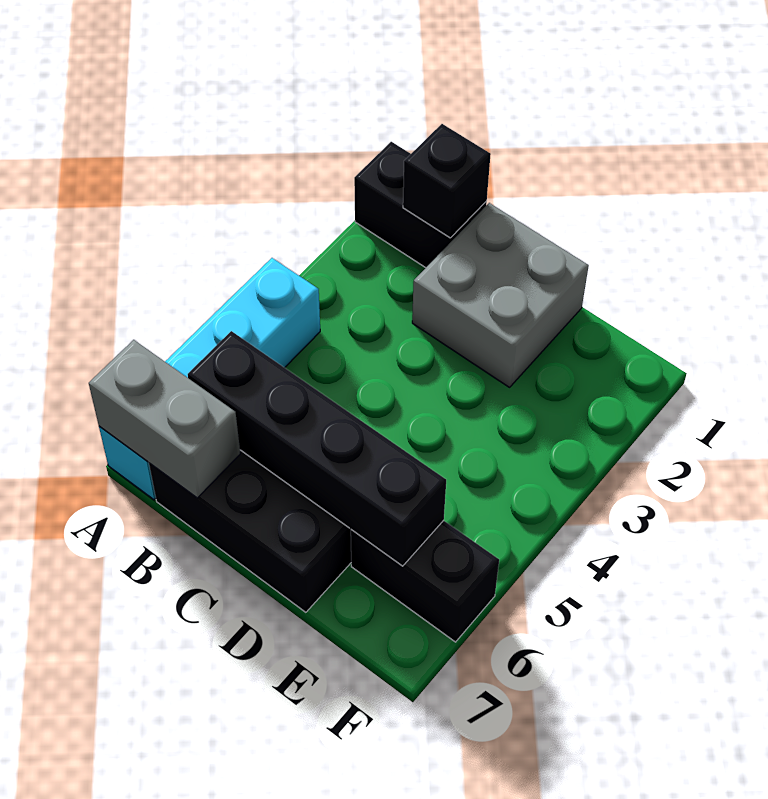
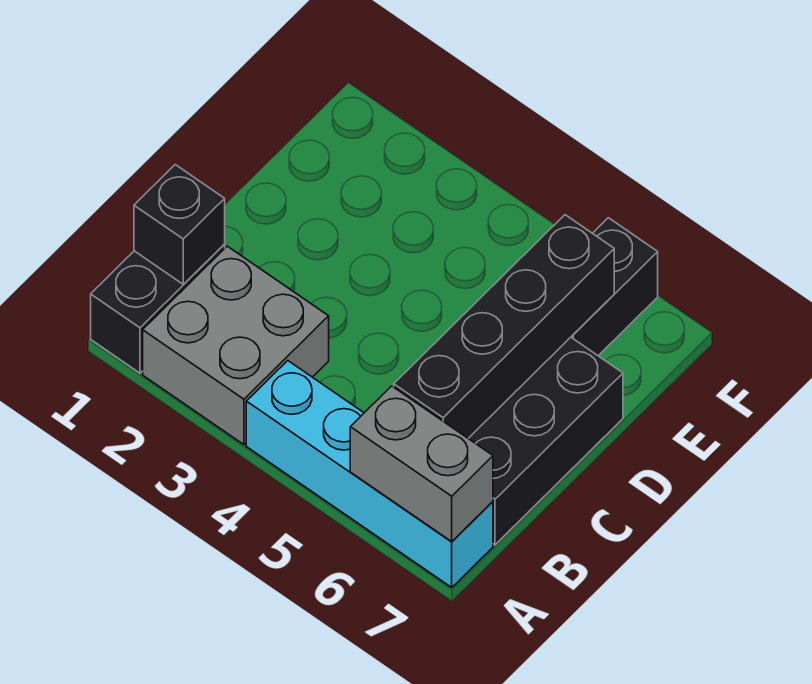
grey brick A7:B7 level 2 -> grey brick A6:A7 level 2
grey brick C1:D2 level 1 -> grey brick A2:B3 level 1

